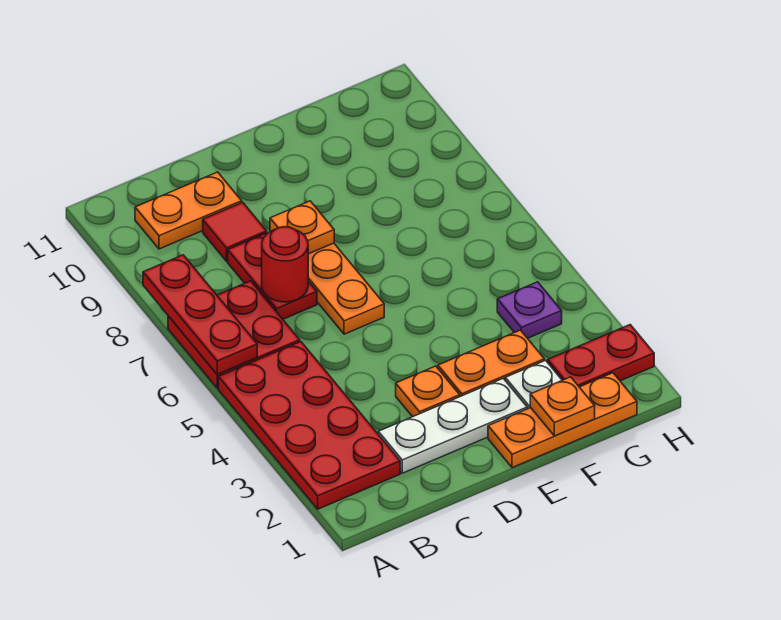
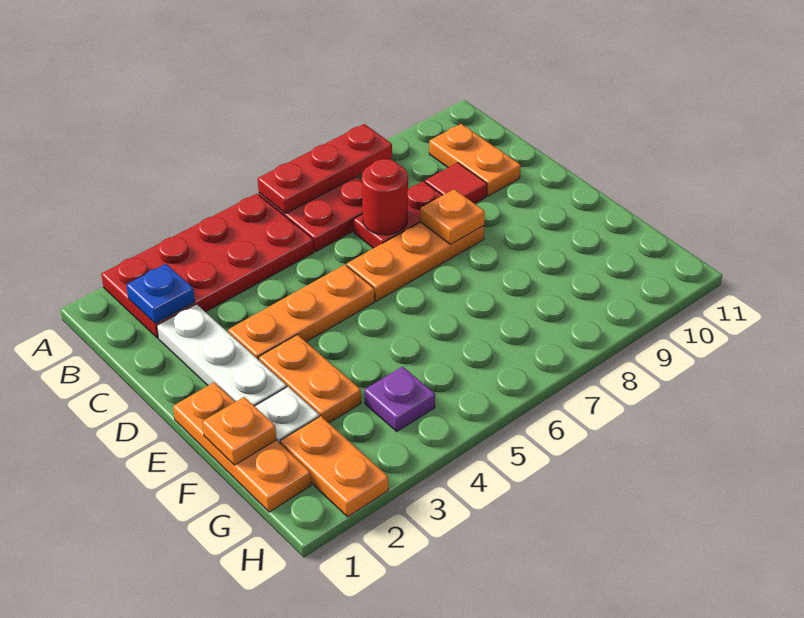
none -> blue plate B2 level 2
orange plate D3 level 1 -> orange plate D3:D5 level 1
red plate G2:H2 level 1 -> orange plate G2:H2 level 1

